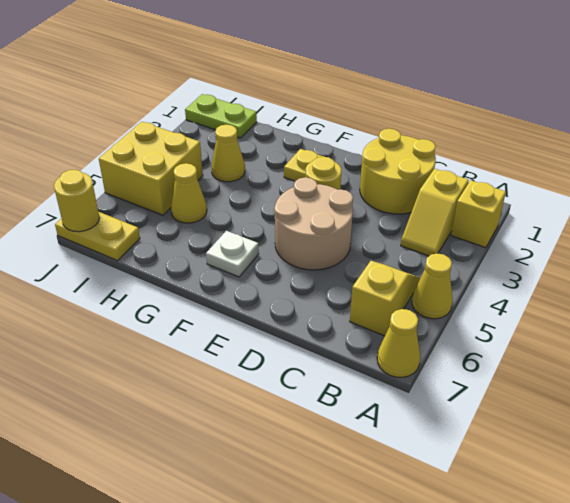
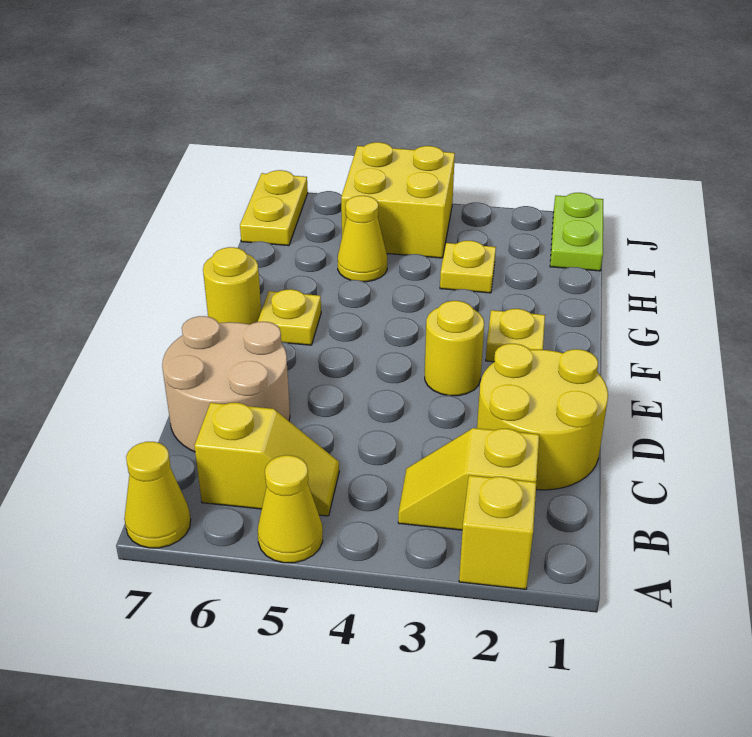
tan round brick D4:E5 level 1 -> tan round brick C6:D7 level 1
white plate F6 level 1 -> yellow plate F6 level 1
yellow cone H3 level 1 -> yellow plate H3 level 1
yellow round brick J7 level 2 -> yellow round brick F7 level 1

